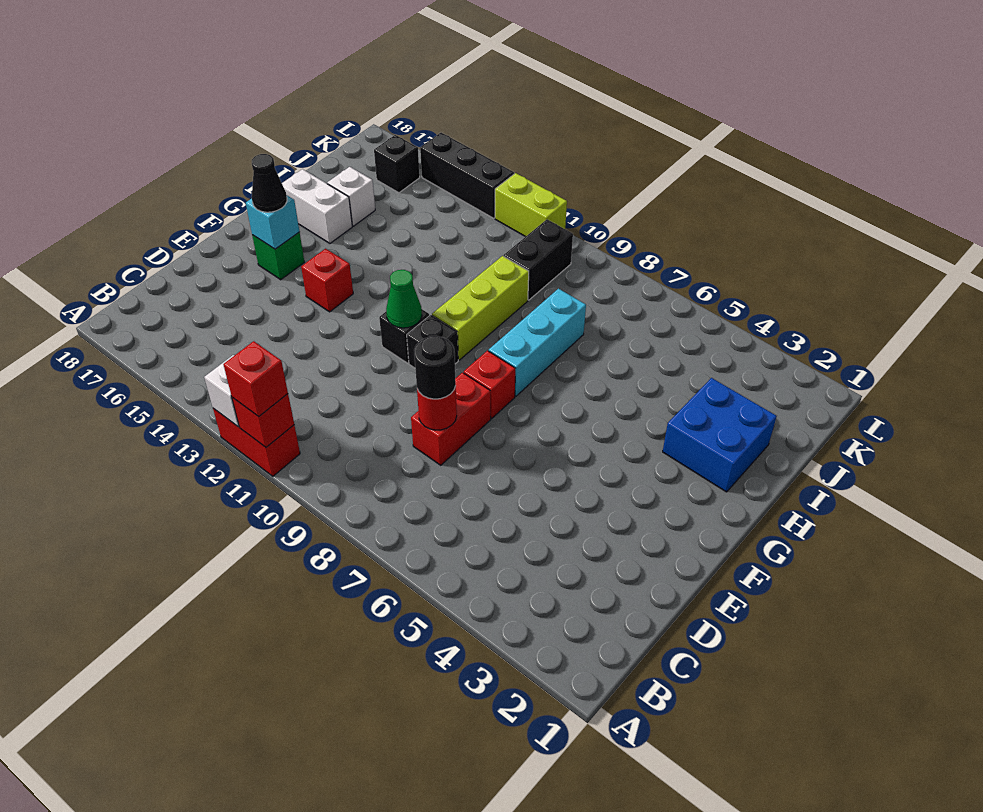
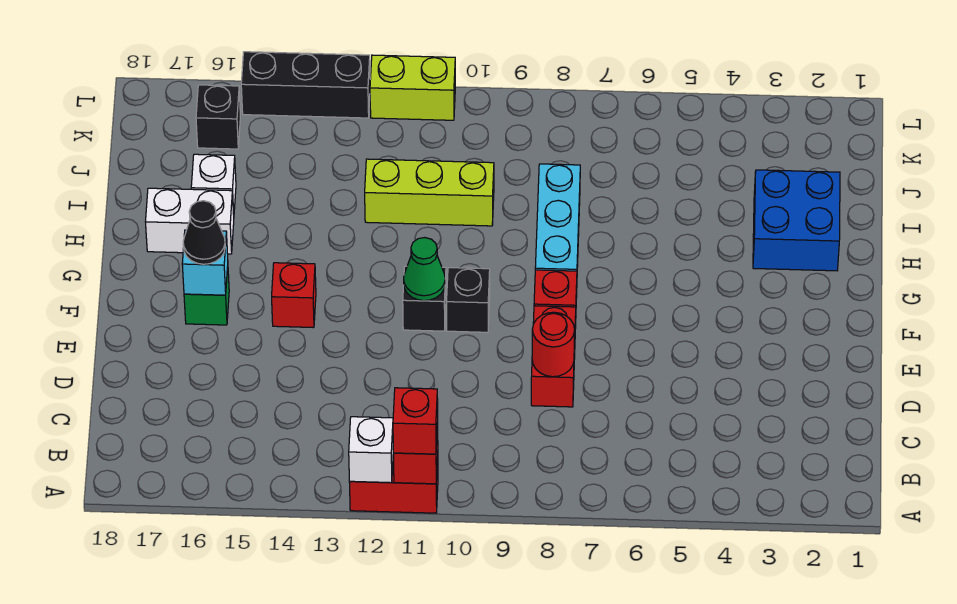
black round brick D8 level 3 -> none
lime brick G10:I10 level 1 -> lime brick I10:I12 level 1
black brick J10:K10 level 1 -> none

